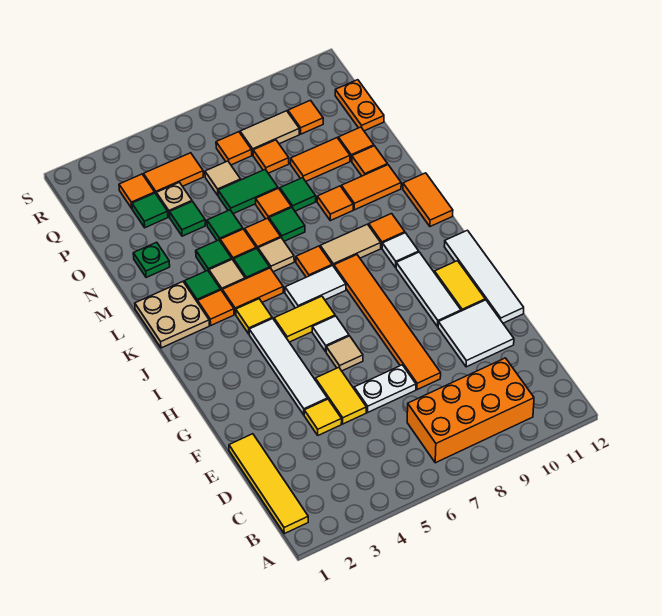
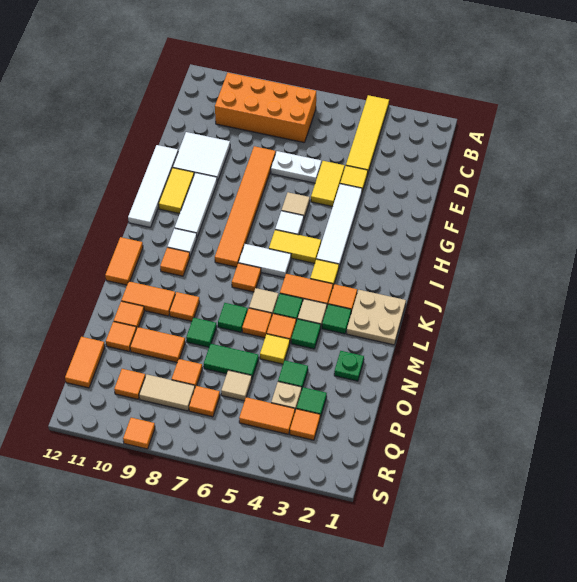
yellow tile B1:E1 level 1 -> yellow tile A4:D4 level 1
tan tile K8:K9 level 1 -> none
green tile N5 level 1 -> yellow tile N5 level 1
orange tile N7 level 1 -> orange tile S9 level 1
orange plate P12:Q12 level 1 -> orange tile P12:Q12 level 1

